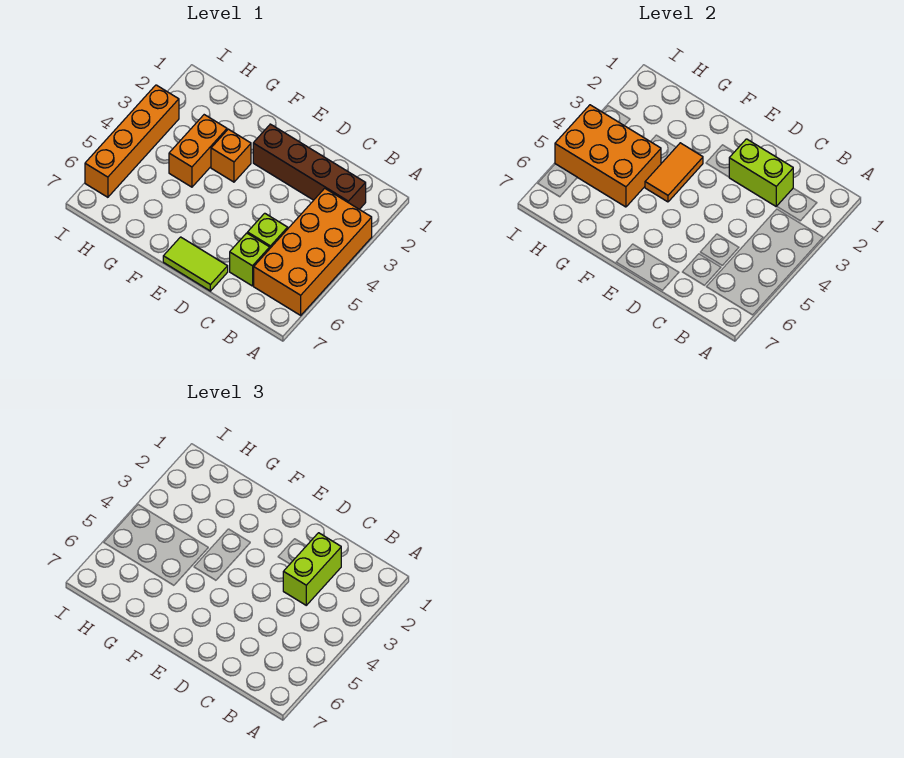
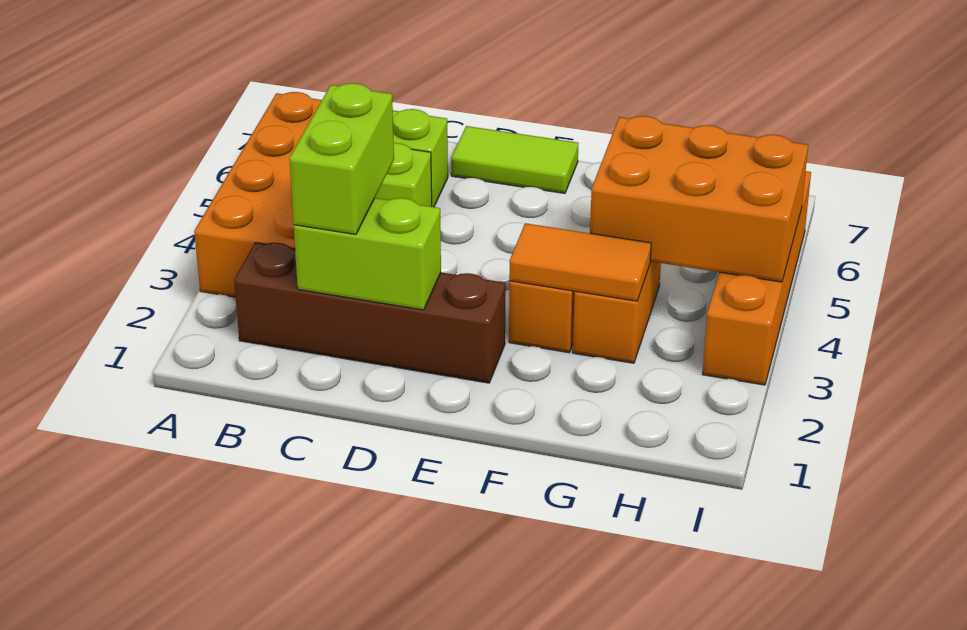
orange tile F3:F4 level 2 -> orange tile F3:G3 level 2

